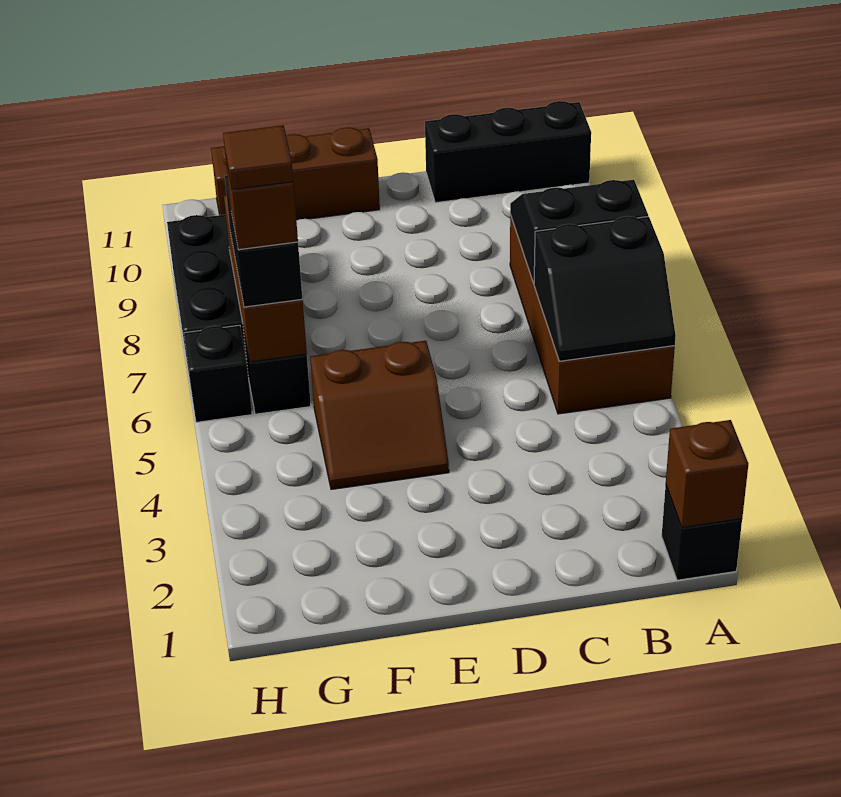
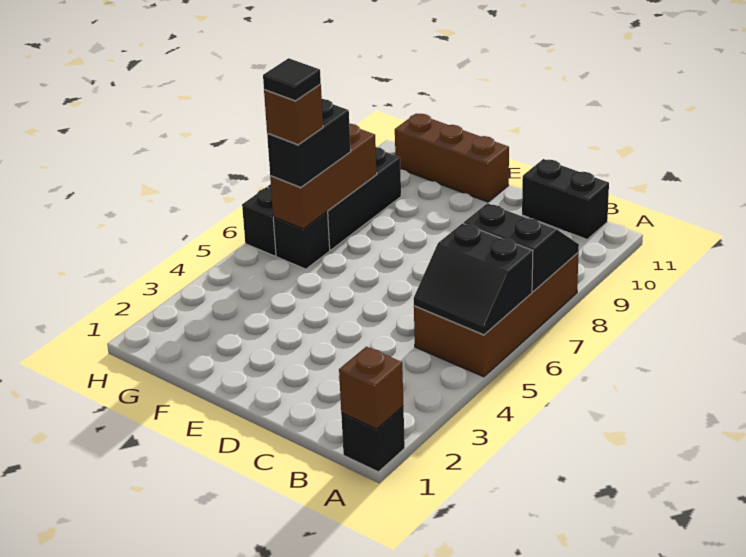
black brick A11:C11 level 1 -> black brick B11:C11 level 1
brown slope E4:F5 level 1 top 5 -> none
brown tile G6 level 5 -> black tile G6 level 5

